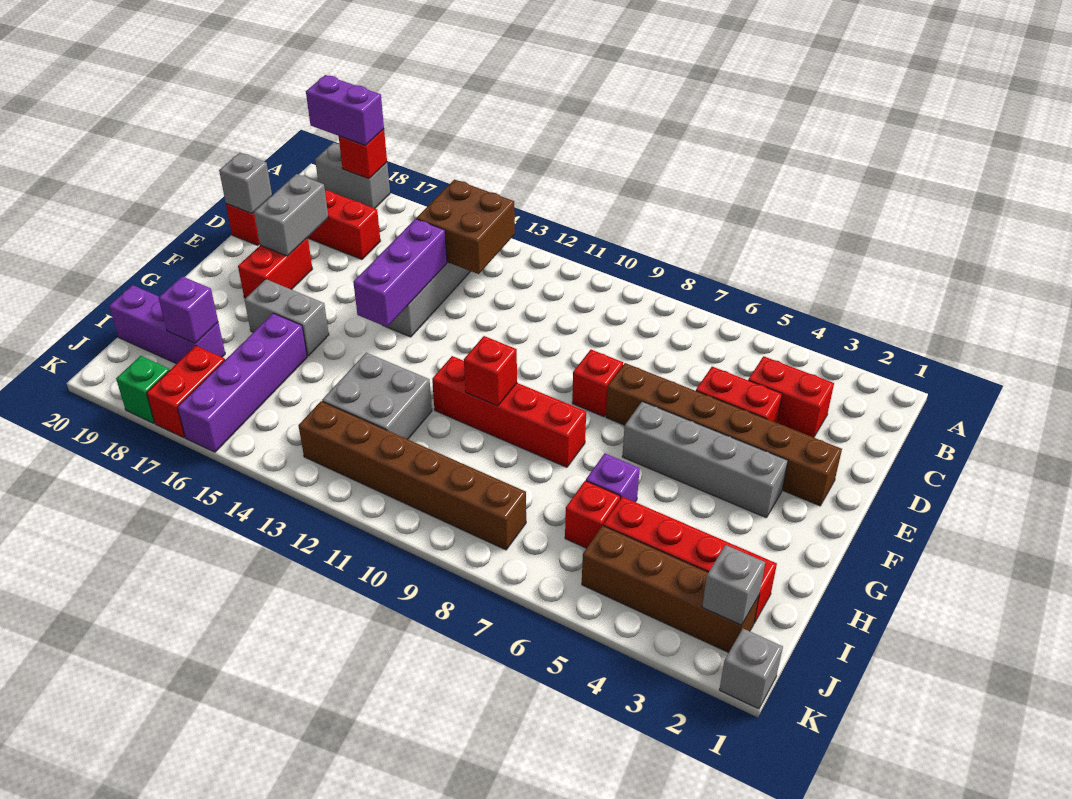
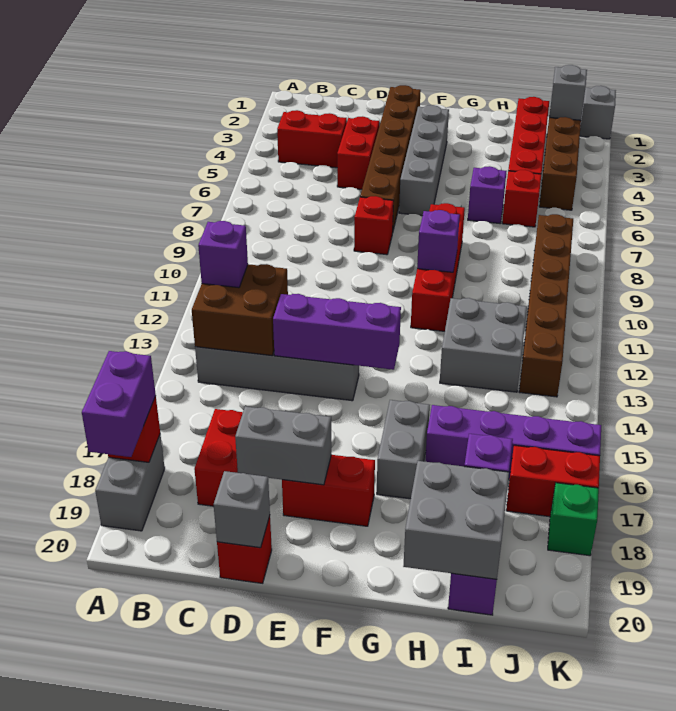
none -> purple brick B13 level 3
red brick C3:C4 level 1 -> red brick B4:C4 level 1
red brick G10 level 2 -> purple brick G10 level 2
none -> grey brick H19:I20 level 2

